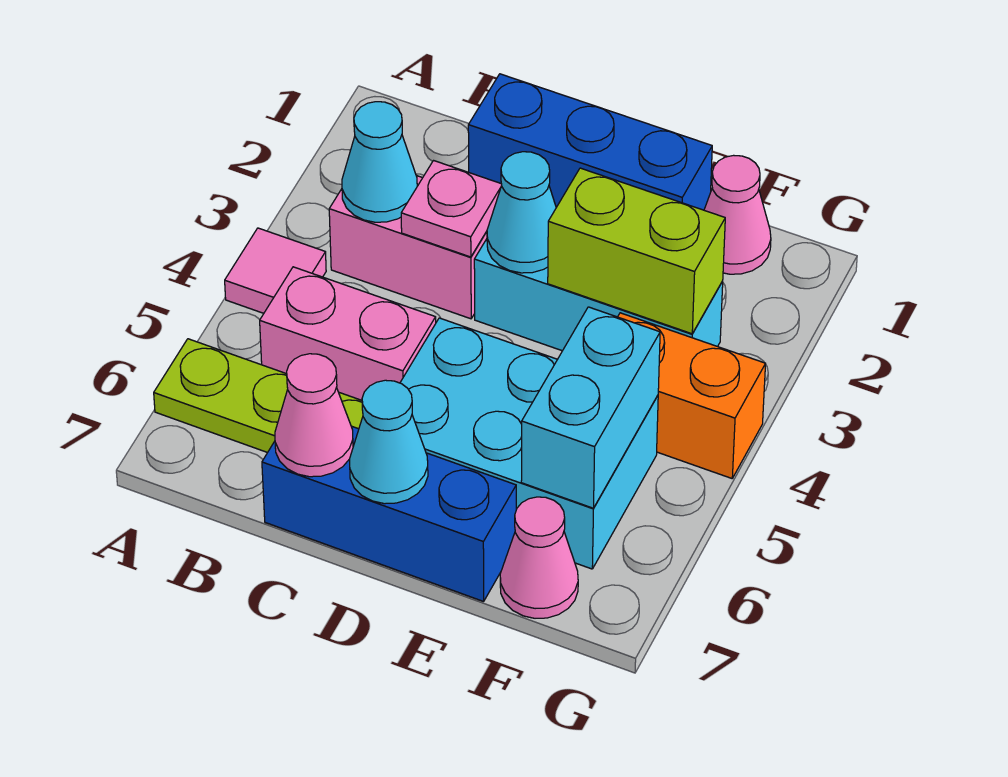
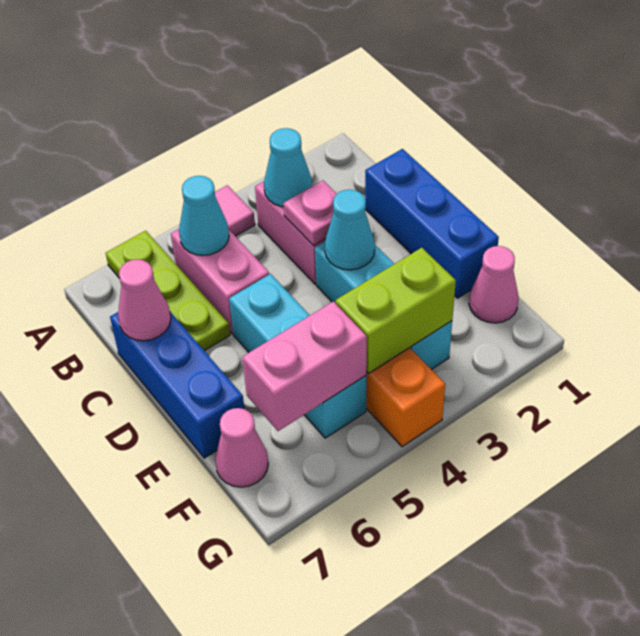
cyan brick D5:F6 level 1 -> cyan brick D5:F5 level 1
cyan cone D7 level 2 -> cyan cone B5 level 2
lime brick E3:F3 level 2 -> lime brick F3:F4 level 2
cyan brick F5:F6 level 2 -> pink brick F5:F6 level 2

